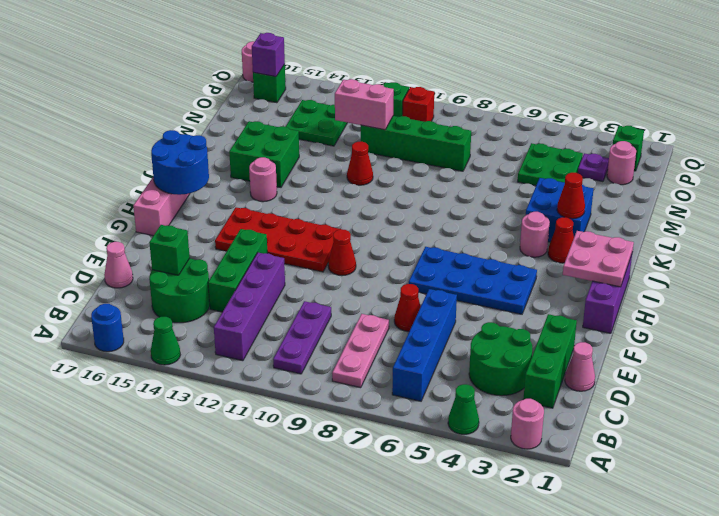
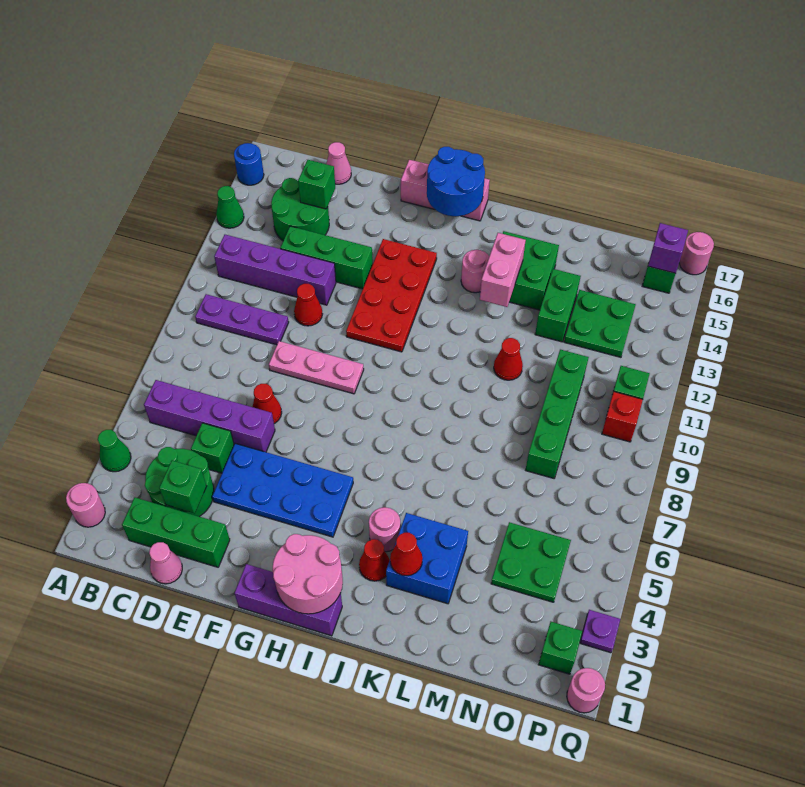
blue brick B6:E6 level 1 -> purple brick B6:E6 level 1
pink plate B8:D8 level 1 -> pink plate E9:G9 level 1
none -> green brick D3 level 2
none -> green brick D5 level 1
blue plate G4:H7 level 1 -> blue plate E4:H5 level 1
red cone G10 level 1 -> red cone E11 level 1
pink plate H1:I2 level 2 -> pink round brick H1:I2 level 2
none -> green brick M13:M14 level 1
pink brick N11:N12 level 2 -> pink brick K13:K14 level 2
pink round brick O2 level 1 -> pink round brick Q1 level 1
purple plate O3 level 1 -> purple plate Q3 level 1

